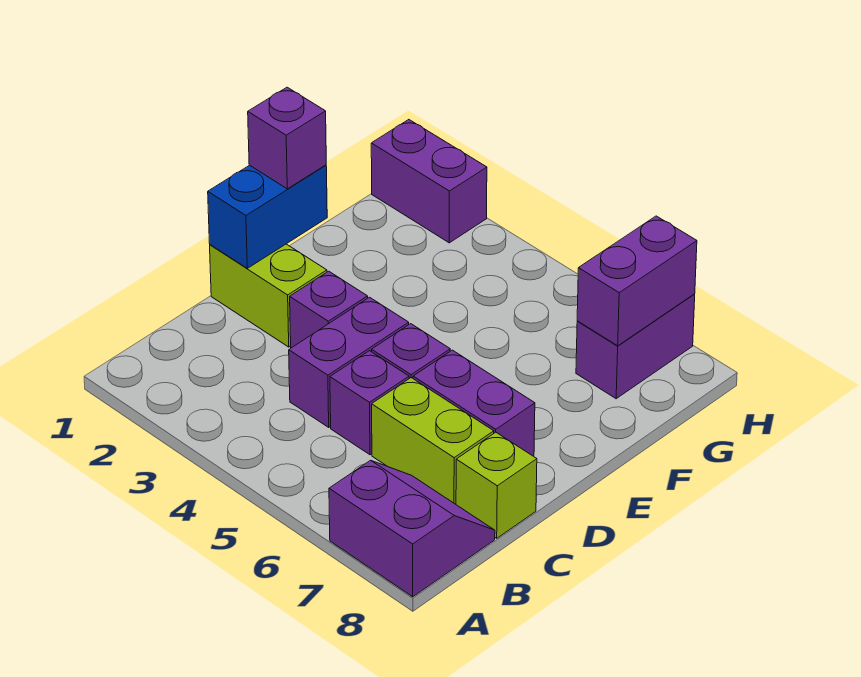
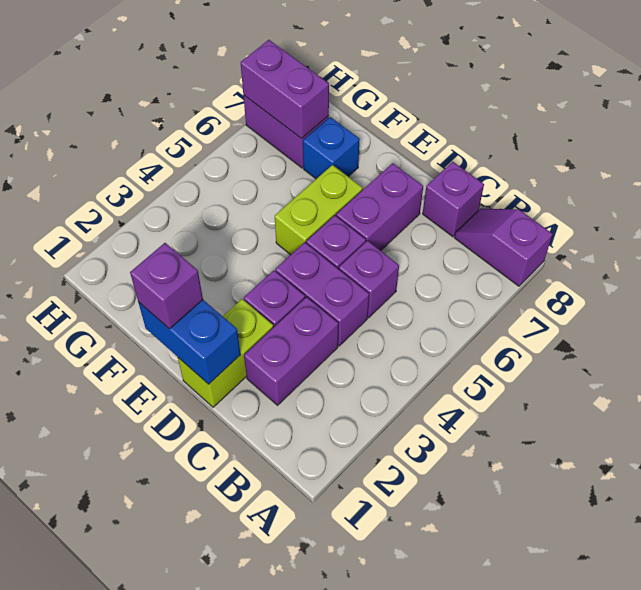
purple slope A7:B8 level 1 top A -> purple slope A8:B8 level 1 top A
lime brick C6:C7 level 1 -> lime brick E5:E6 level 1
lime brick C8 level 1 -> purple brick C8 level 1
none -> blue brick F7 level 1
purple brick H1:H2 level 1 -> purple brick C2:C3 level 1

